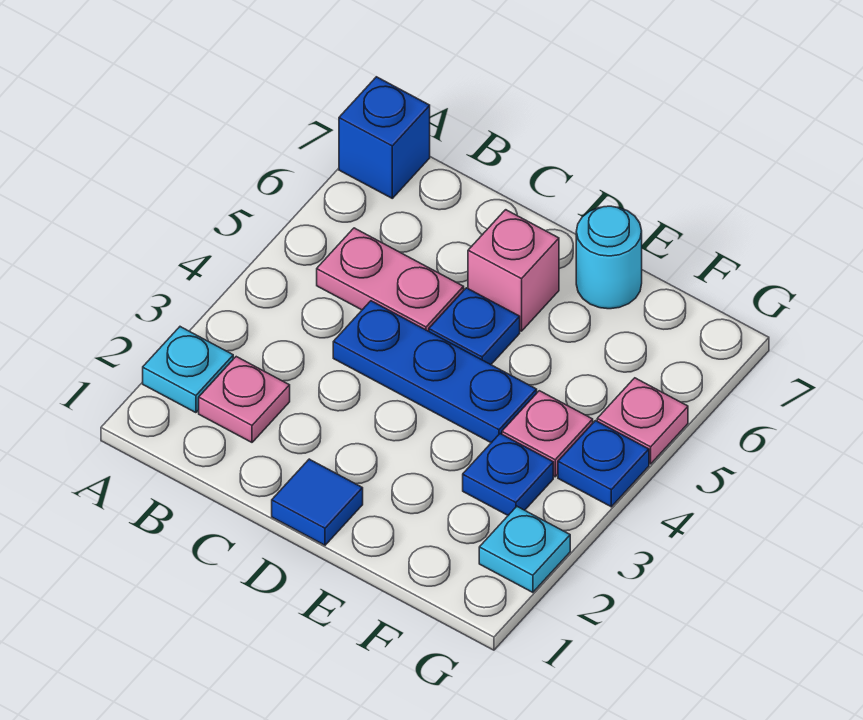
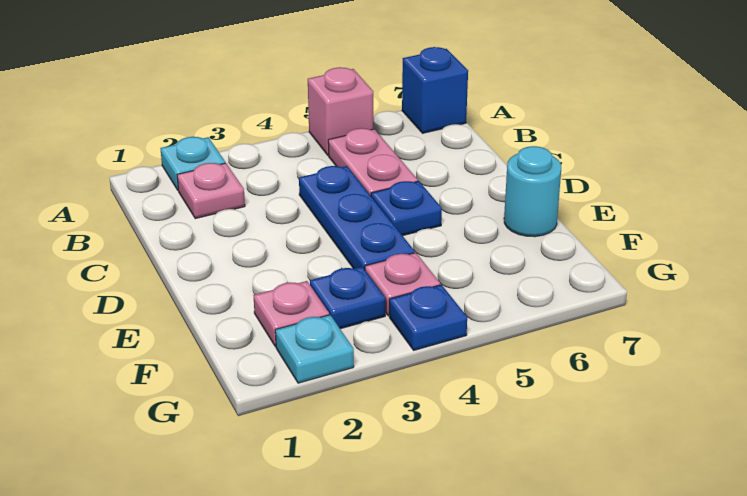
blue tile D1 level 1 -> none
pink brick D6 level 1 -> pink brick A5 level 1
pink plate G5 level 1 -> pink plate F2 level 1

